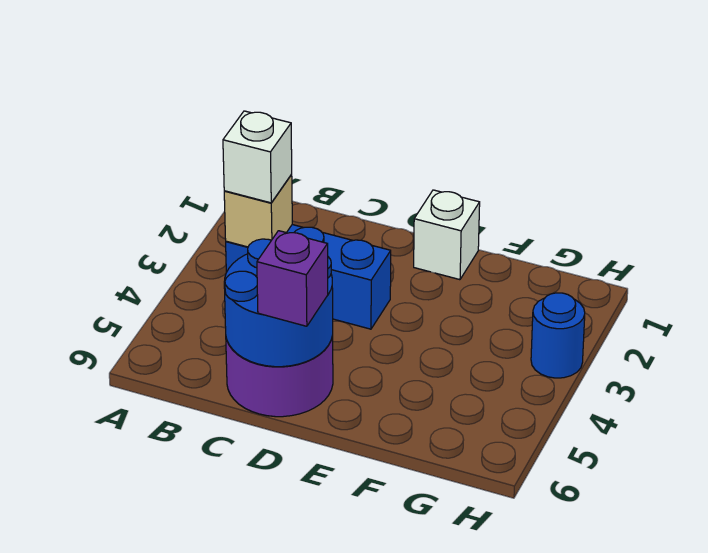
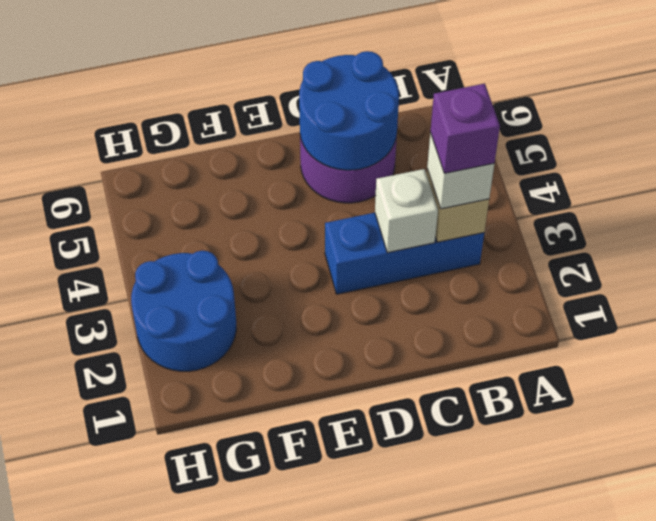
purple brick D6 level 3 -> purple brick B3 level 4
white brick E1 level 1 -> white brick C3 level 2
blue round brick H3 level 1 -> blue round brick G2:H3 level 1

